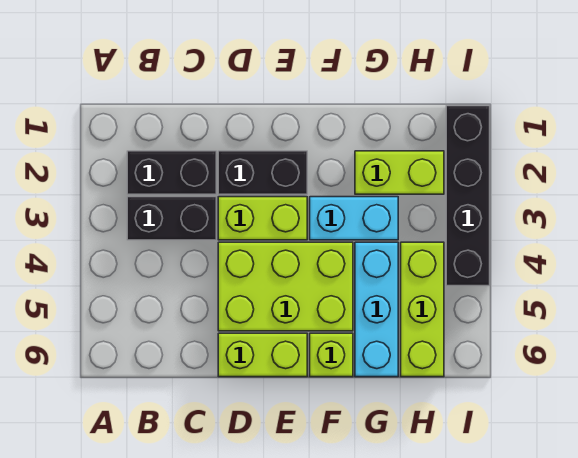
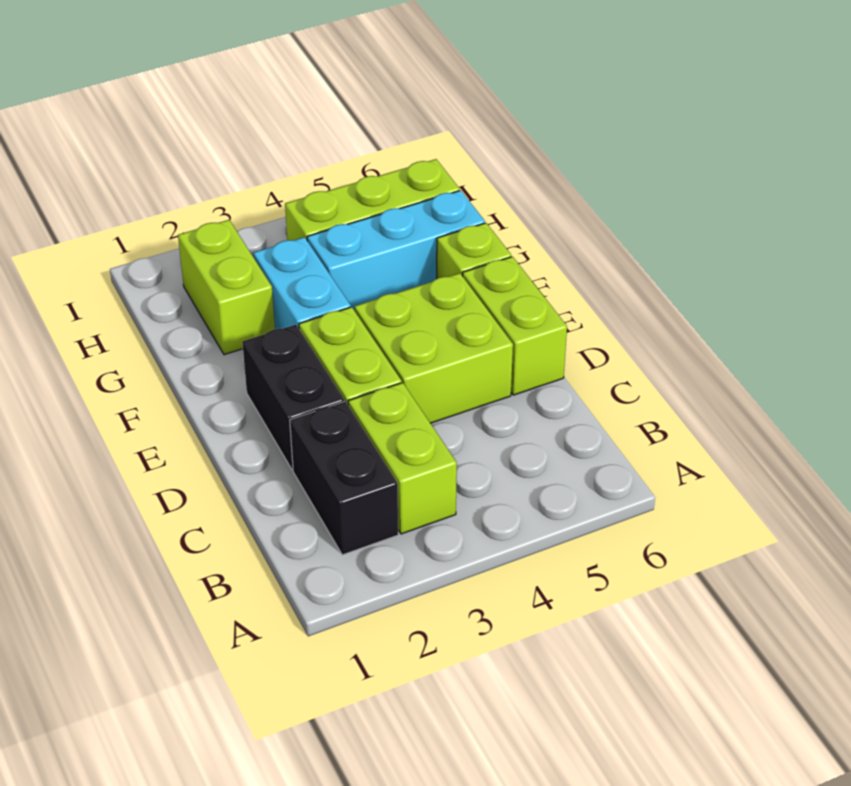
black brick B3:C3 level 1 -> lime brick B3:C3 level 1
lime brick D4:F5 level 1 -> lime brick D4:E5 level 1
black brick I1:I4 level 1 -> none

